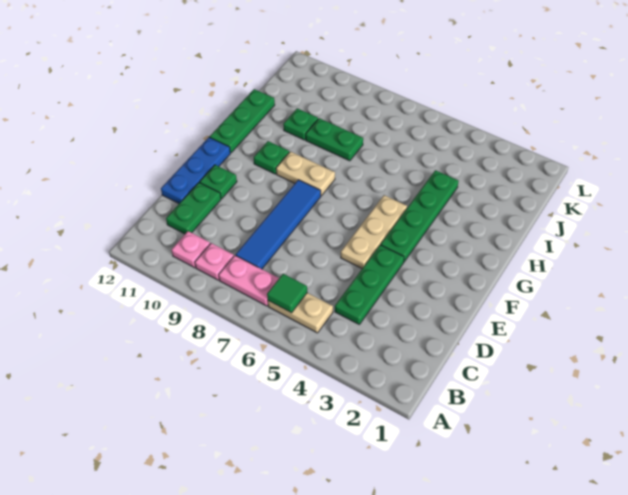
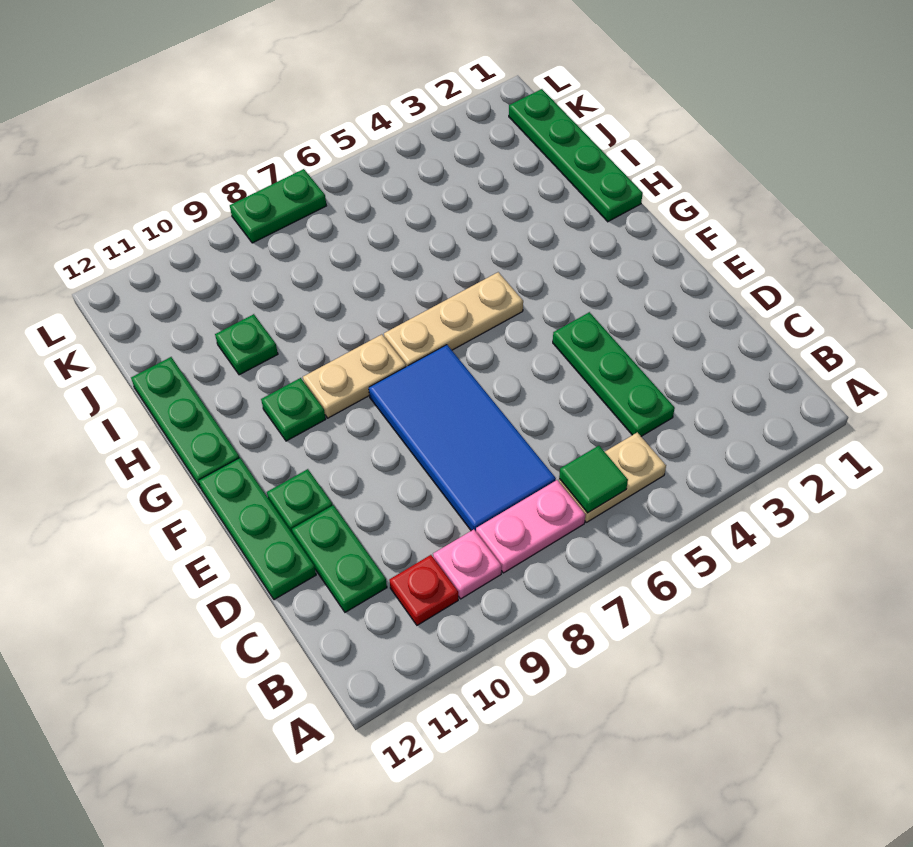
pink plate B10 level 1 -> red plate B10 level 1
blue tile C8:F8 level 1 -> blue tile C7:F8 level 1
blue plate D12:F12 level 1 -> green plate D12:F12 level 1
tan plate E5:G5 level 1 -> tan plate G5:G7 level 1
green plate F4:I4 level 1 -> green plate H1:K1 level 1
green plate I8:I9 level 1 -> green plate L7:L8 level 1

